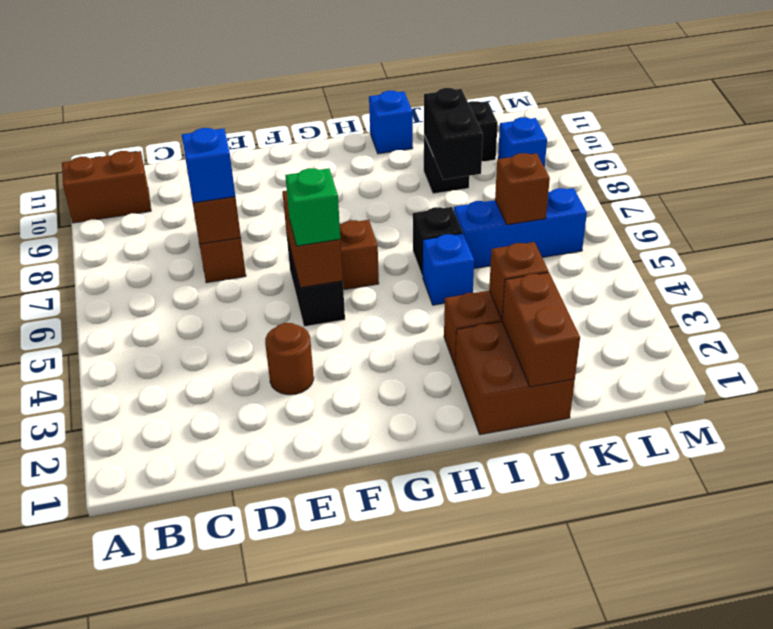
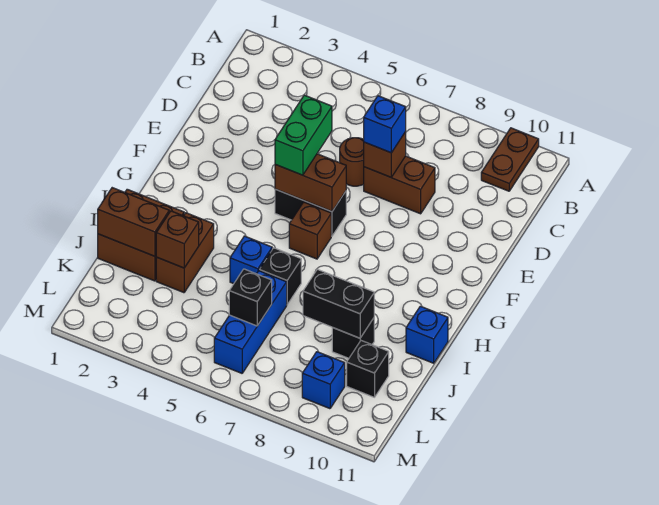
brown brick A10:B10 level 1 -> brown plate A10:B10 level 1
brown round brick E3 level 1 -> brown round brick D6 level 1
green brick F5 level 3 -> green brick E5:F5 level 3
brown brick K6 level 2 -> black brick K6 level 2

